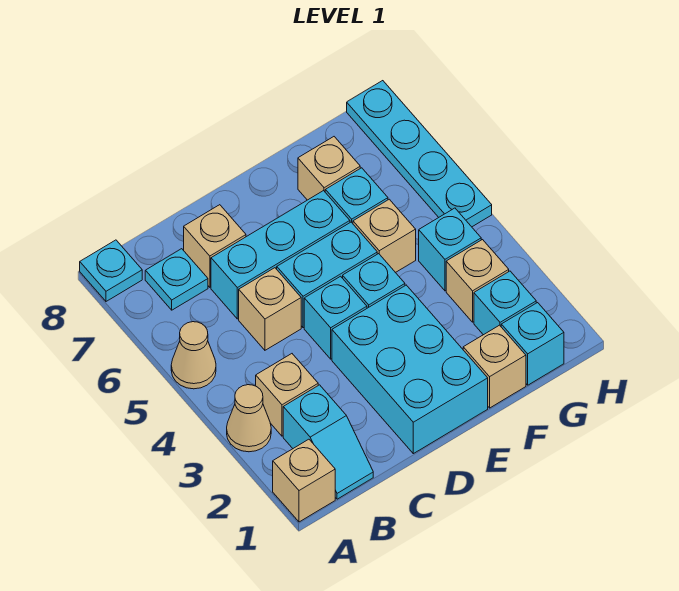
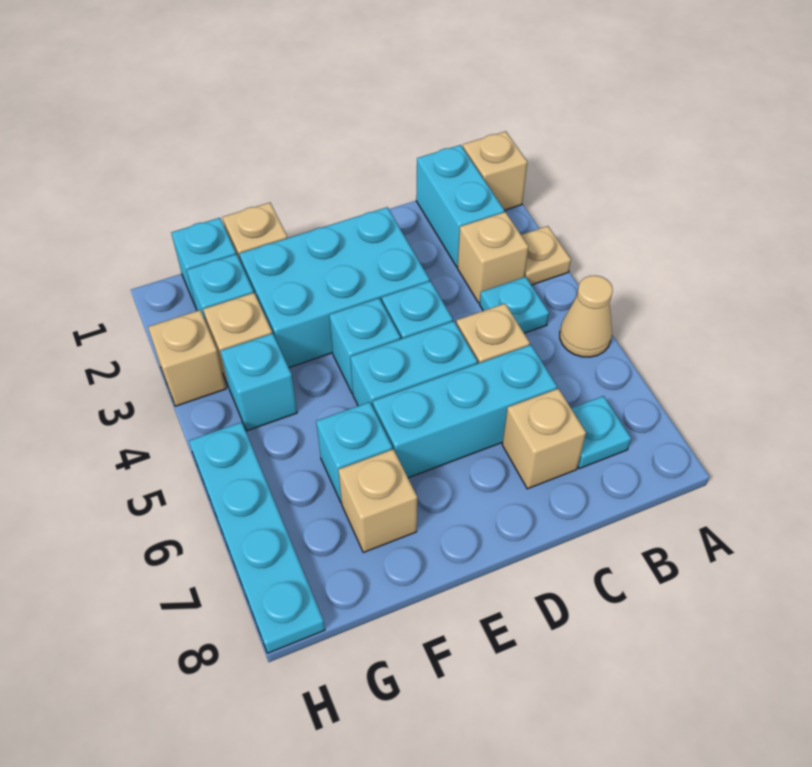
tan cone A3 level 1 -> tan plate A3 level 1
cyan plate A8 level 1 -> cyan plate B4 level 1
cyan slope B1:B2 level 1 top 2 -> cyan brick B1:B2 level 1
cyan brick D1:E3 level 1 -> cyan brick D2:F3 level 1
tan brick F5 level 1 -> tan brick H3 level 1

